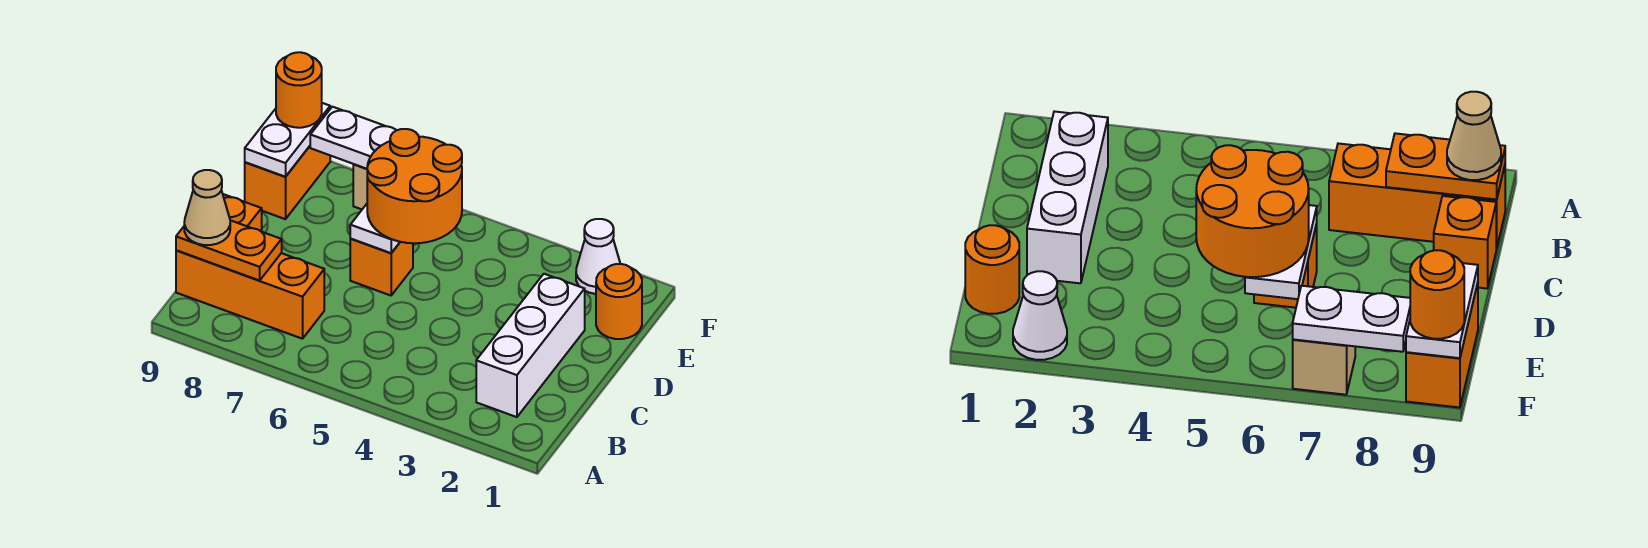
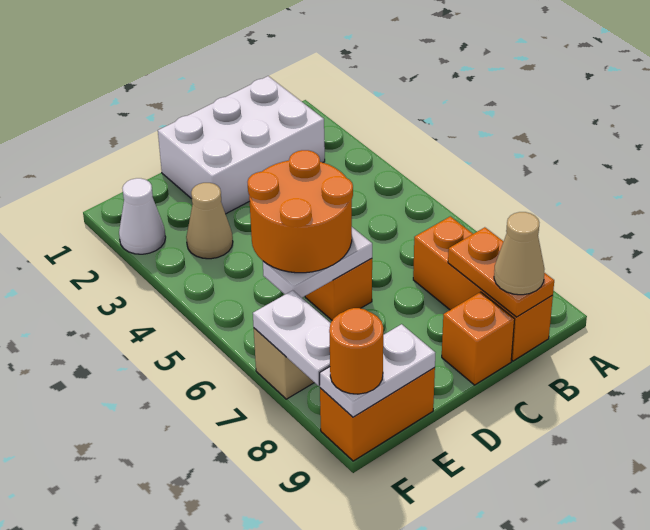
white brick B2:D2 level 1 -> white brick B1:D2 level 1
orange round brick E1 level 1 -> none
none -> tan cone E3 level 1

